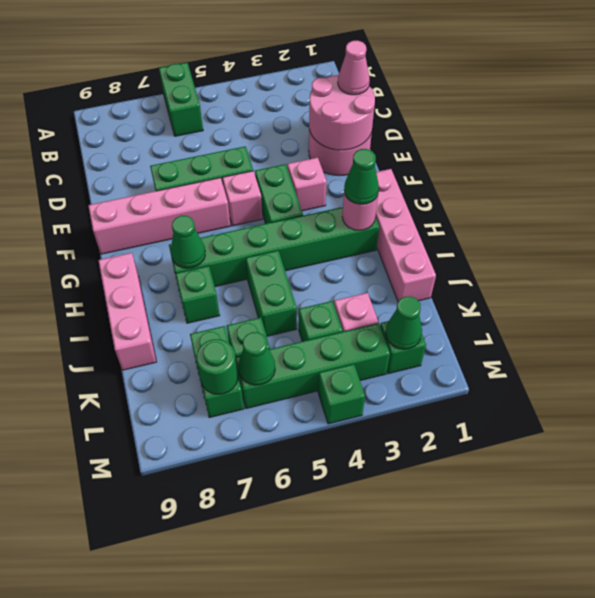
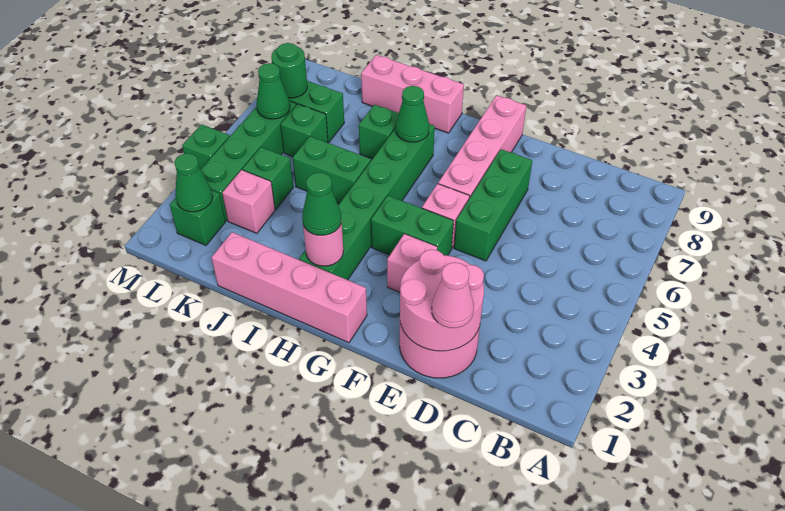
green brick A6:B6 level 1 -> none

